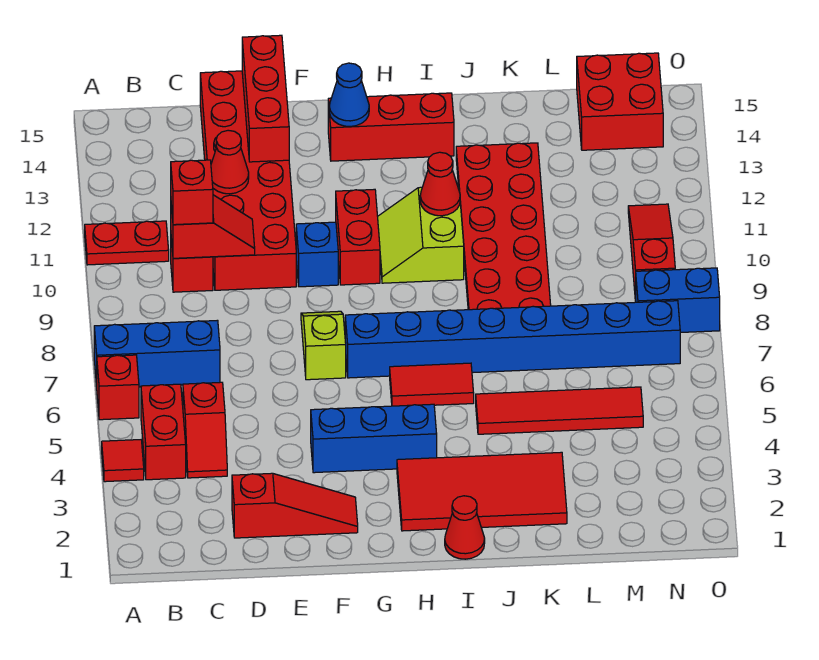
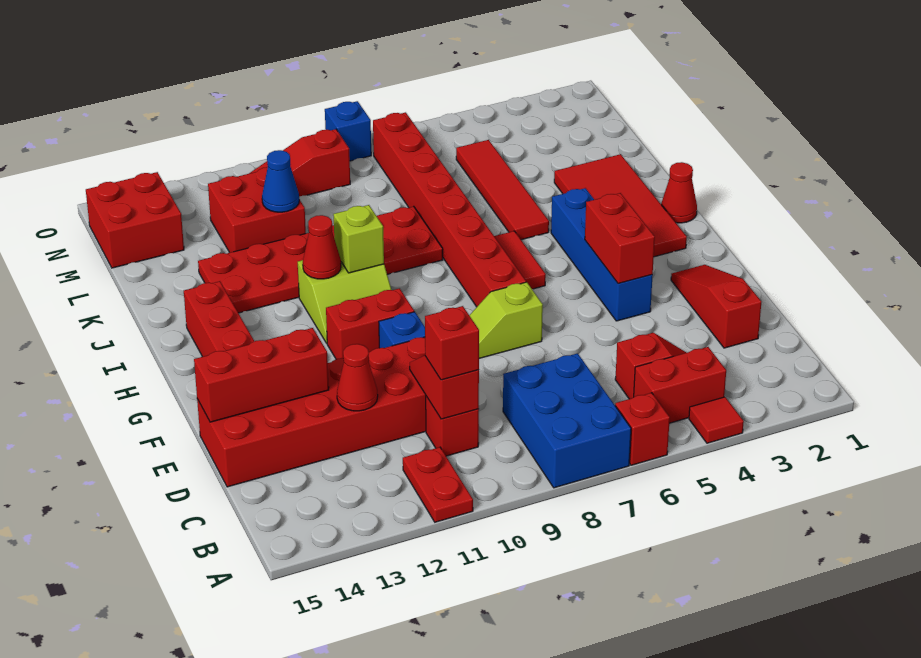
blue brick A7:C7 level 1 -> blue brick A7:C8 level 1
blue brick F4:H4 level 1 -> blue brick F4:I4 level 1
none -> red brick F4:G4 level 2
blue brick G7:N7 level 1 -> red brick G7:N7 level 1
blue cone G14 level 2 -> blue cone L11 level 2
none -> lime brick I10 level 2
none -> red brick L11:M12 level 1
blue brick N8:O8 level 1 -> blue brick O8 level 1

